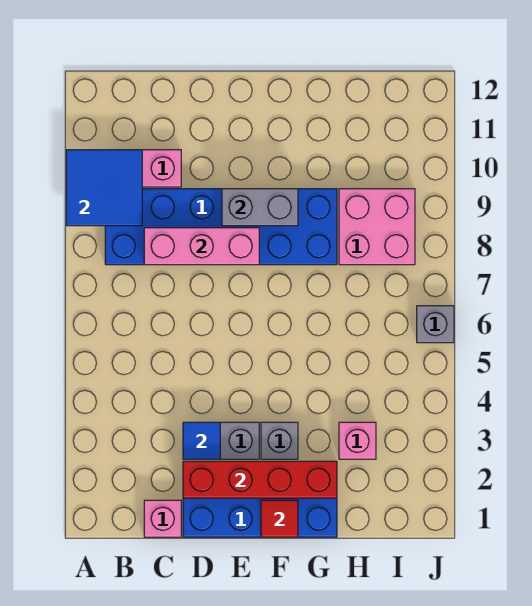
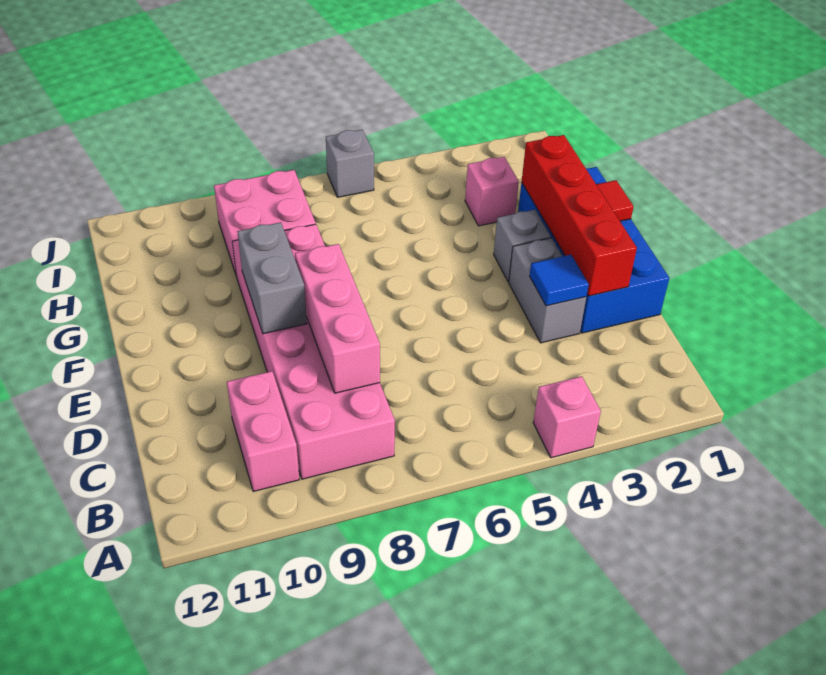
blue tile A9:B10 level 2 -> none
blue brick B8:G9 level 1 -> pink brick B8:G9 level 1
pink brick C1 level 1 -> pink brick A4 level 1

